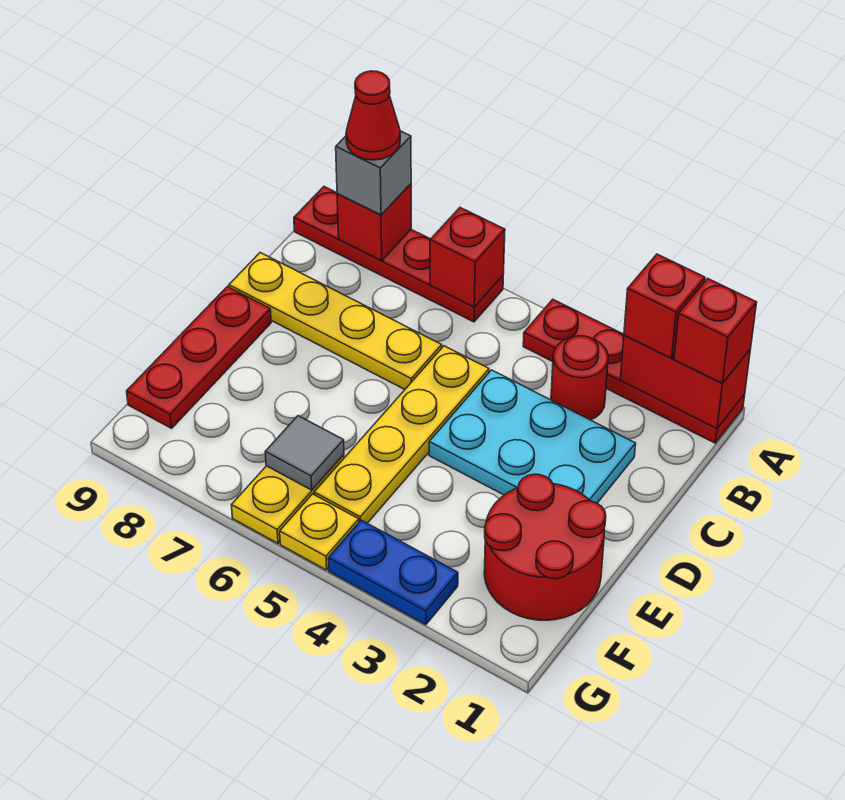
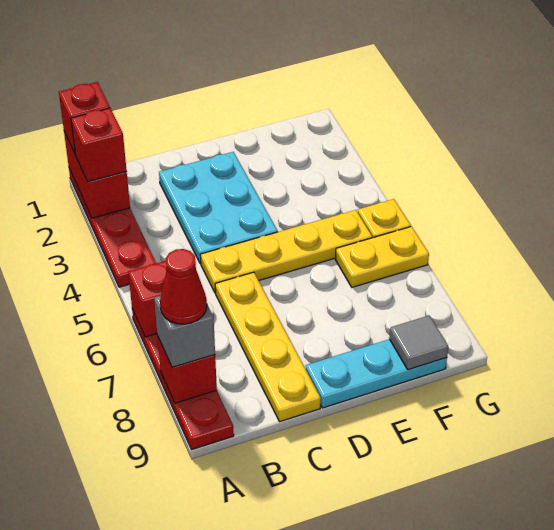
red round brick B3 level 1 -> none
red plate D9:F9 level 1 -> cyan plate D9:F9 level 1
red round brick E1:F2 level 1 -> none
grey tile F6 level 2 -> grey tile F9 level 2
blue plate G3:G4 level 1 -> none

